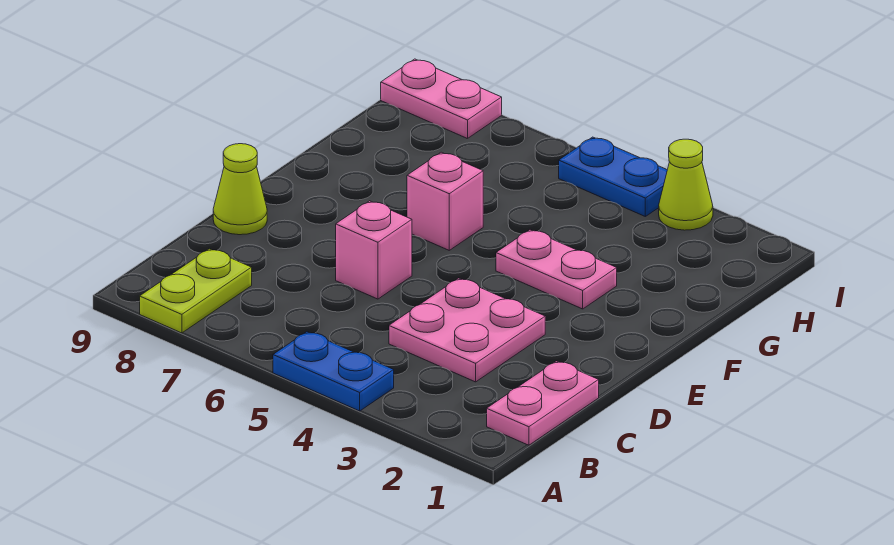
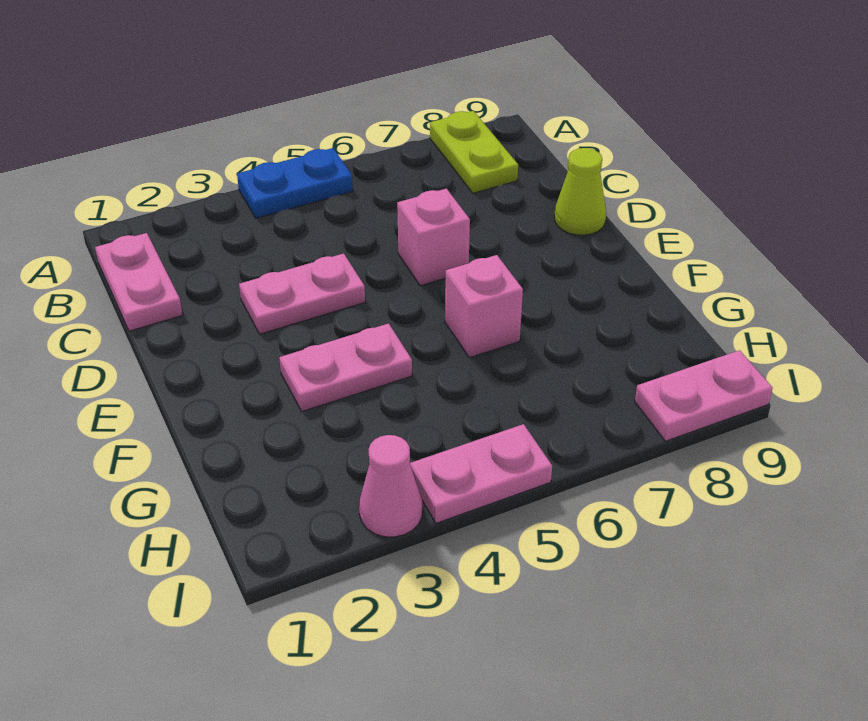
pink plate C3:D4 level 1 -> pink plate D3:D4 level 1
lime cone I3 level 1 -> pink cone I3 level 1
blue plate I4:I5 level 1 -> pink plate I4:I5 level 1

